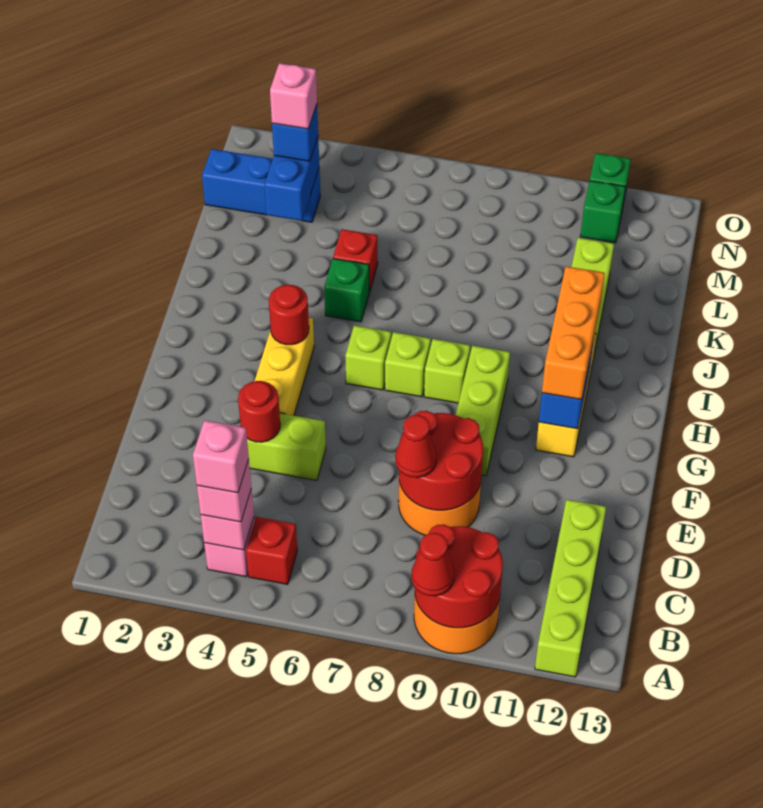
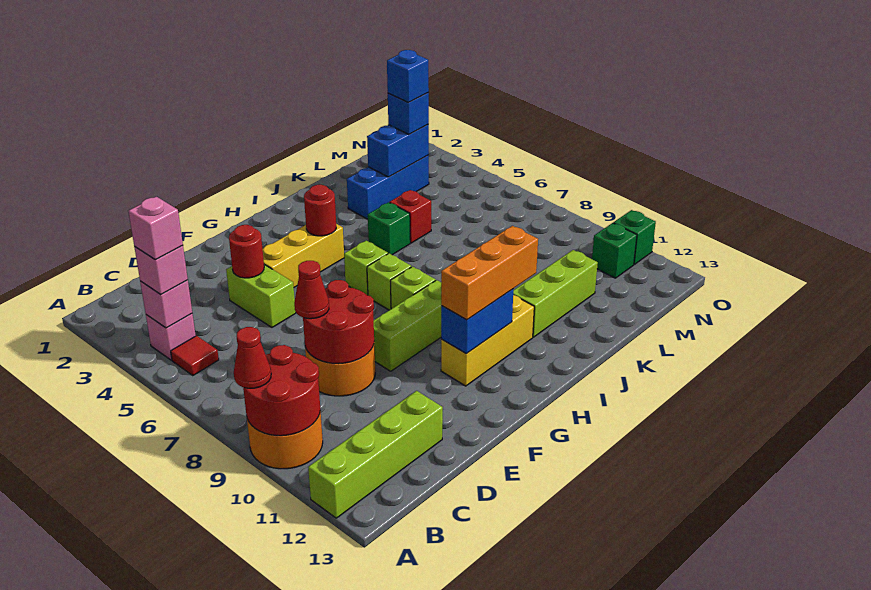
red brick B5 level 1 -> red tile B5 level 1
blue brick M1:M3 level 1 -> blue brick K3:M3 level 1
pink brick M3 level 4 -> blue brick M3 level 4

